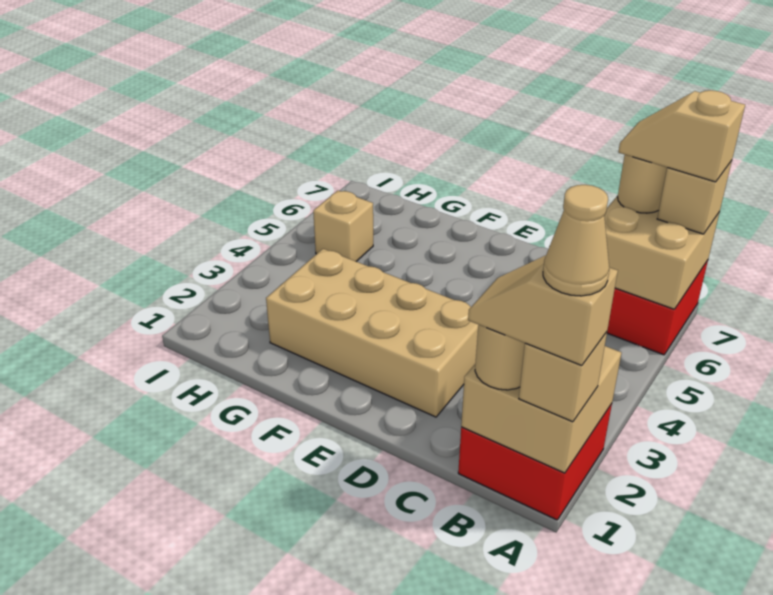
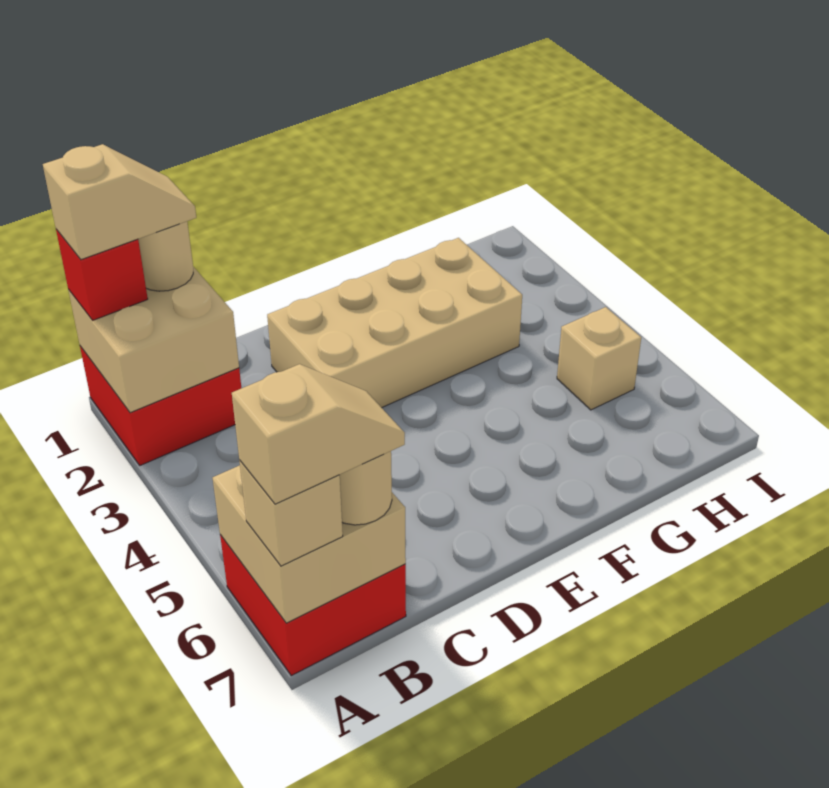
tan brick A1 level 3 -> red brick A1 level 3
tan cone A1 level 5 -> none

